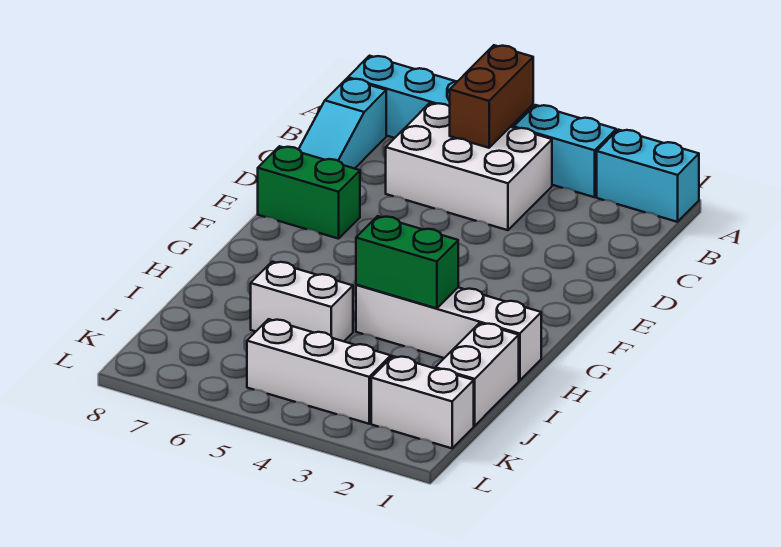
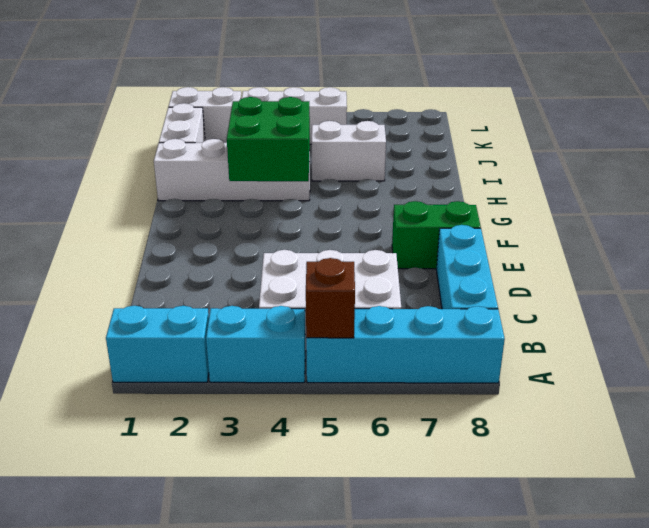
brown brick A5:B5 level 2 -> brown brick A5 level 2
cyan slope B8:D8 level 1 top B -> cyan brick B8:D8 level 1
green brick H3:H4 level 2 -> green brick G3:H4 level 2

